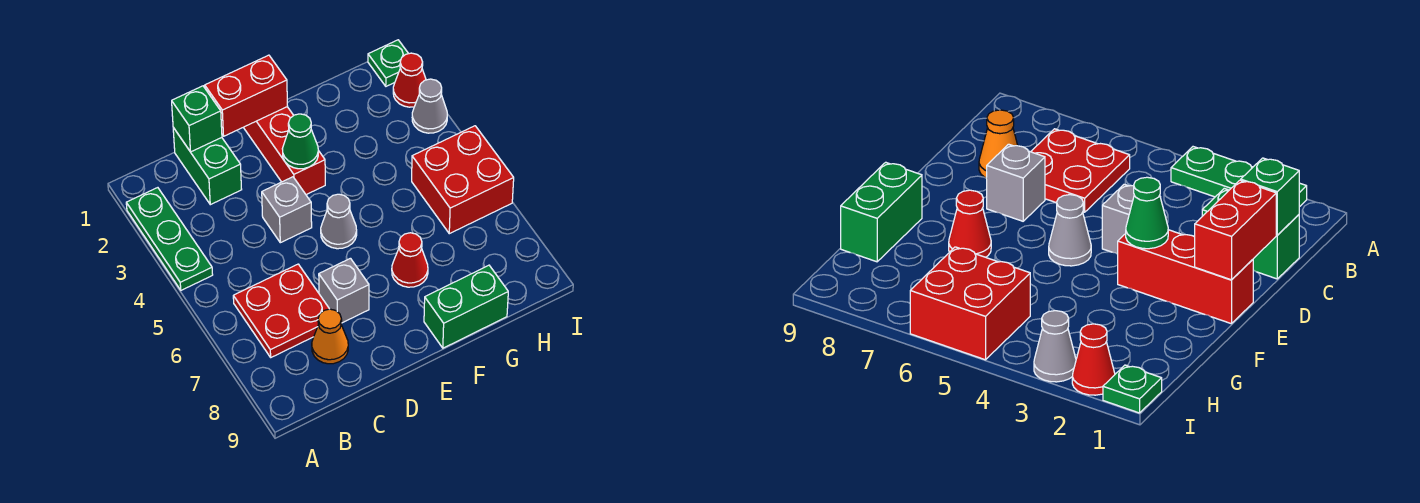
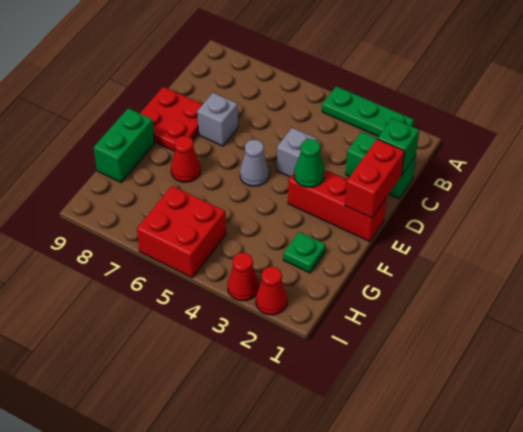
red plate B6:C7 level 1 -> red plate D8:E9 level 1
orange cone C8 level 1 -> none
green plate I1 level 1 -> green plate G2 level 1
grey cone I3 level 1 -> red cone I3 level 1

